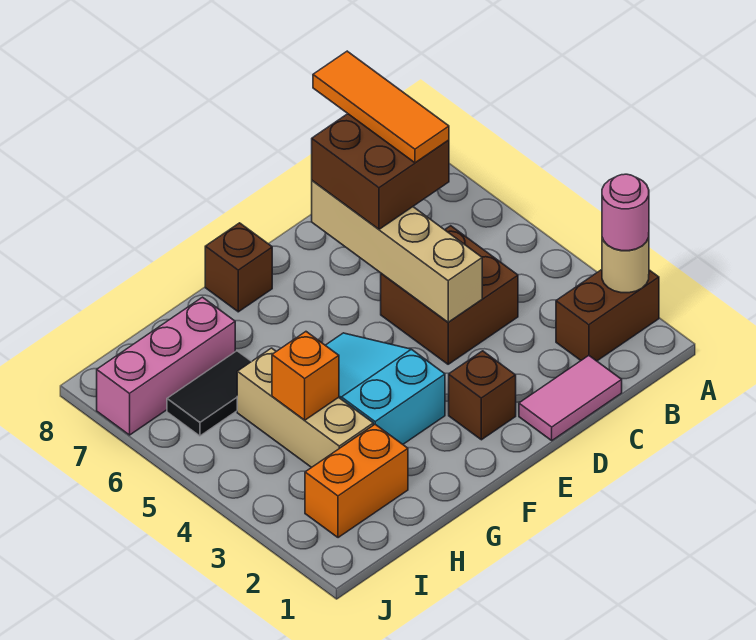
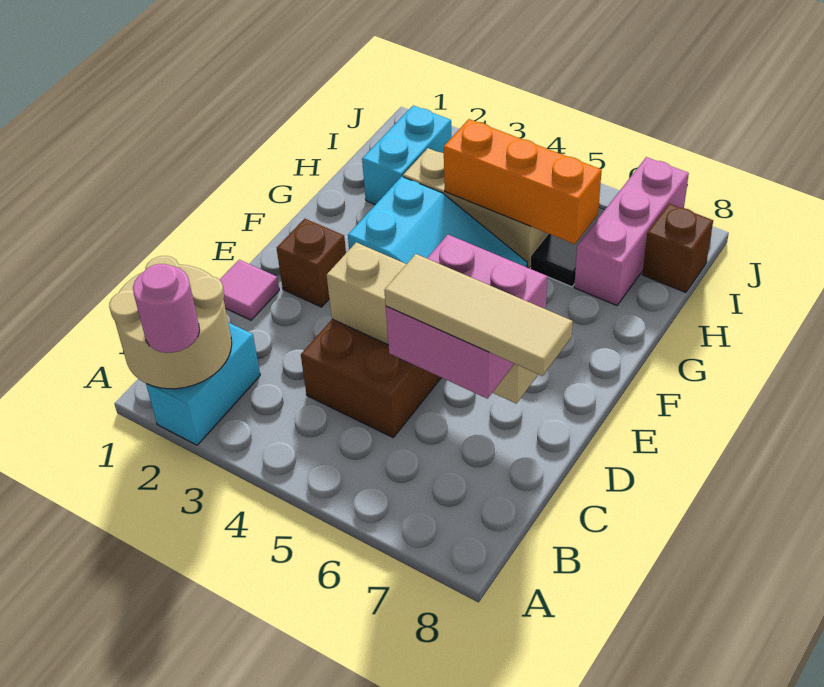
brown brick A2:B2 level 1 -> cyan brick A2:B2 level 1
tan round brick A2 level 2 -> tan round brick A1:B2 level 2
pink tile C1:D1 level 1 -> pink tile D1 level 1
brown brick C6:D7 level 3 -> pink brick C6:D7 level 3
orange tile C6:C8 level 4 -> tan tile C6:C8 level 4
brown brick F8 level 1 -> brown brick I8 level 1
orange brick H2:I2 level 1 -> cyan brick H2:I2 level 1
orange brick H4 level 2 -> orange brick H4:H6 level 2

